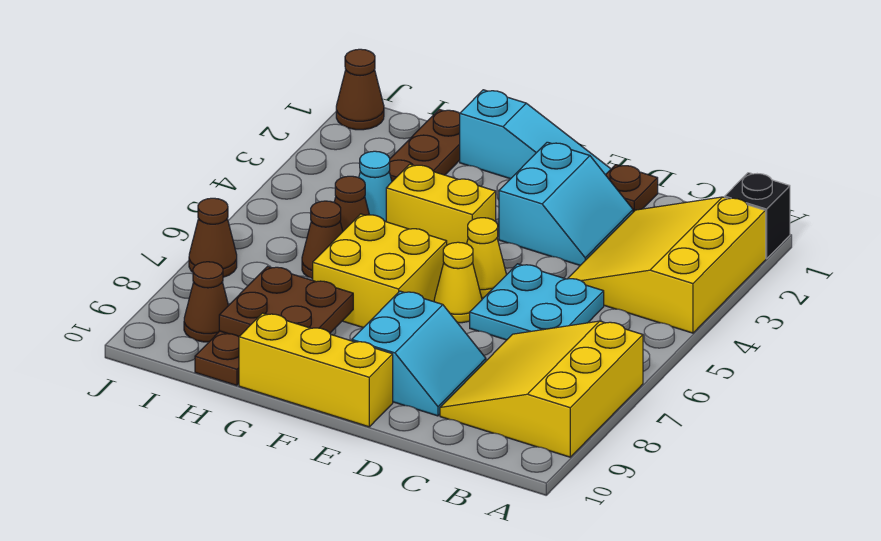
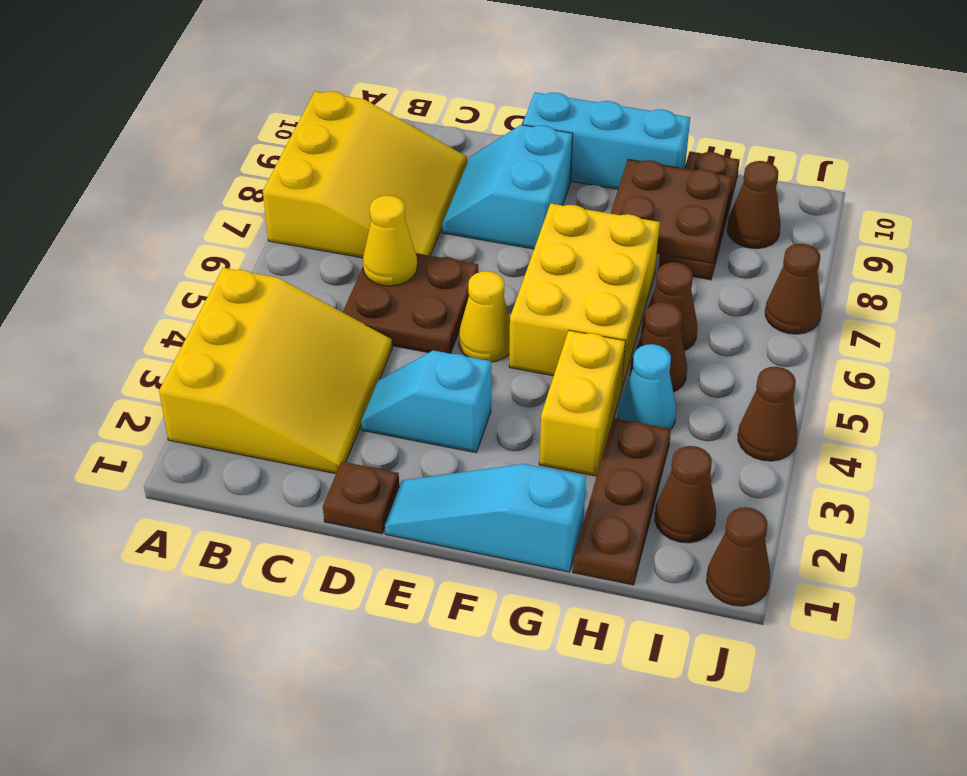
black brick A1 level 1 -> none
cyan plate C5:D6 level 1 -> brown plate C5:D6 level 1
cyan slope D2:E3 level 1 top E -> cyan slope D3:E3 level 1 top E
yellow cone E6 level 1 -> yellow cone C6 level 2
yellow brick E10:G10 level 1 -> cyan brick E10:G10 level 1
yellow brick F4:G4 level 1 -> yellow brick G3:G4 level 1
yellow brick F6:G7 level 1 -> yellow brick F5:G7 level 1
none -> brown cone I2 level 1
none -> brown cone J4 level 1

